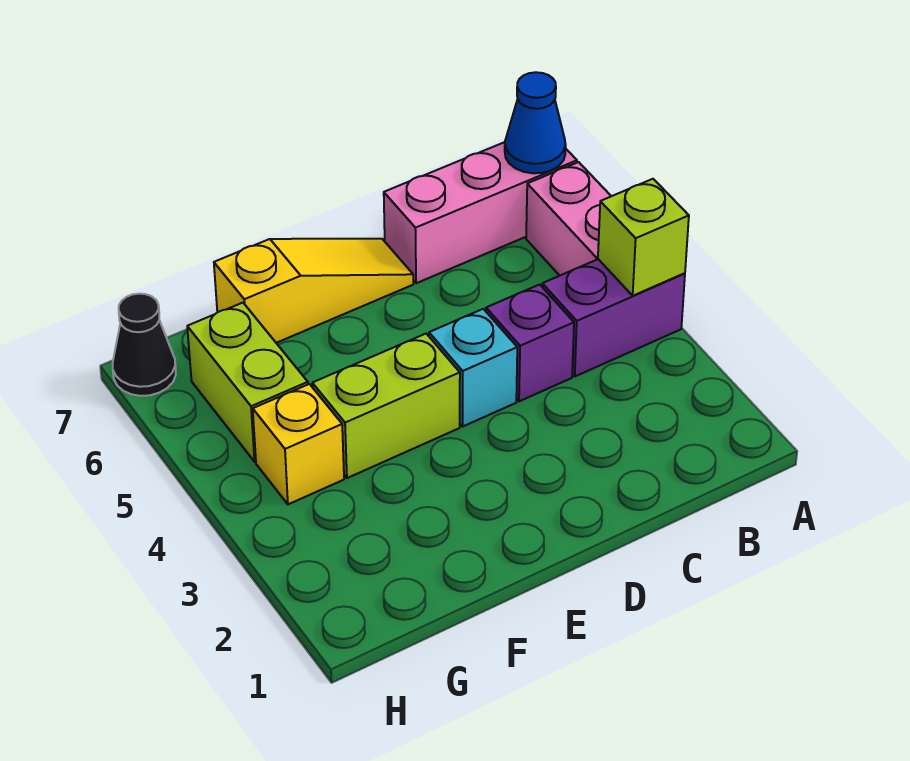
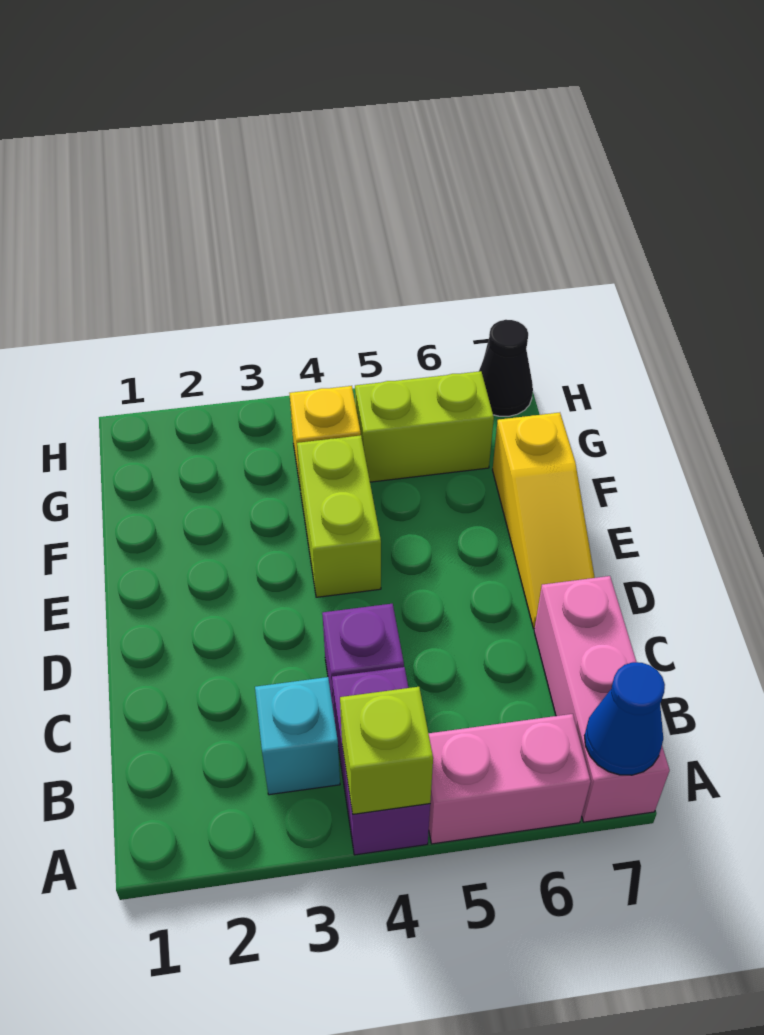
cyan brick D4 level 1 -> cyan brick B3 level 1

